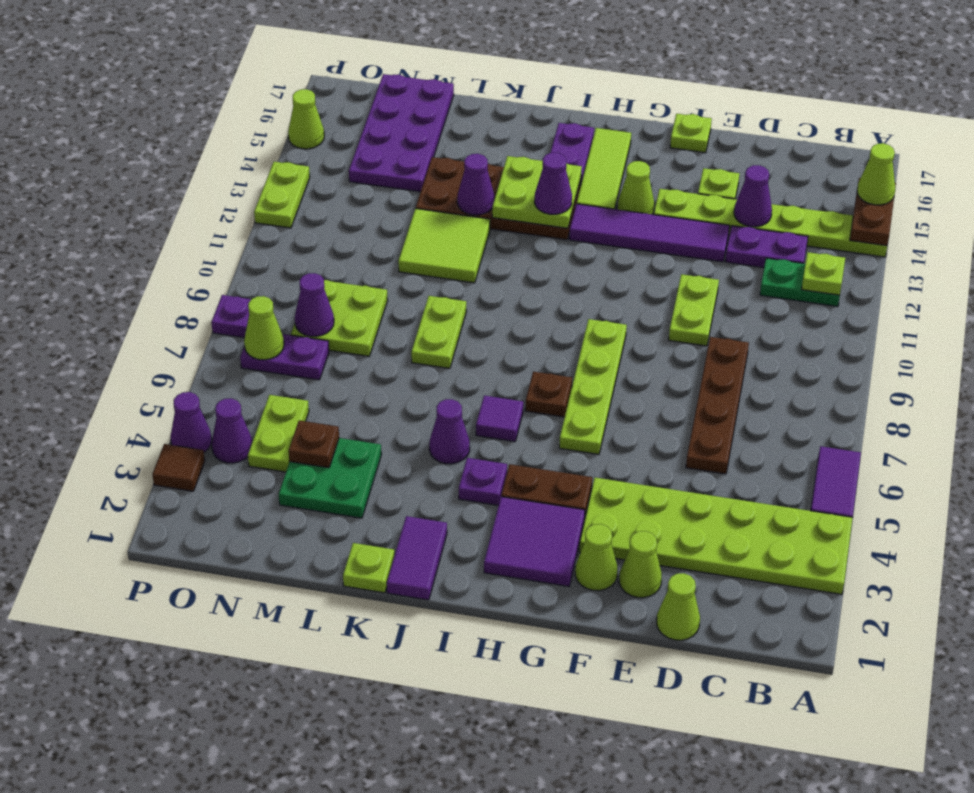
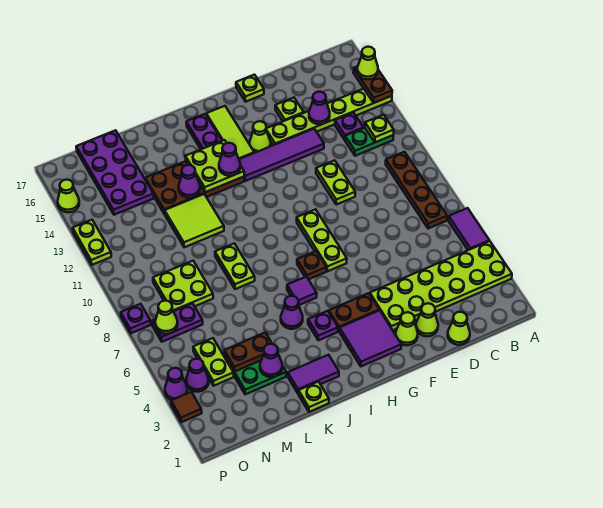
purple plate C13:D13 level 1 -> purple plate C13 level 1
brown plate D6:D9 level 1 -> brown plate B7:B10 level 1
lime plate G6:G9 level 1 -> lime plate G7:G9 level 1
purple tile J1:J2 level 1 -> purple tile J2:K2 level 1
brown plate M4 level 2 -> brown plate L4:M4 level 2
purple cone N8 level 2 -> purple cone L3 level 2

